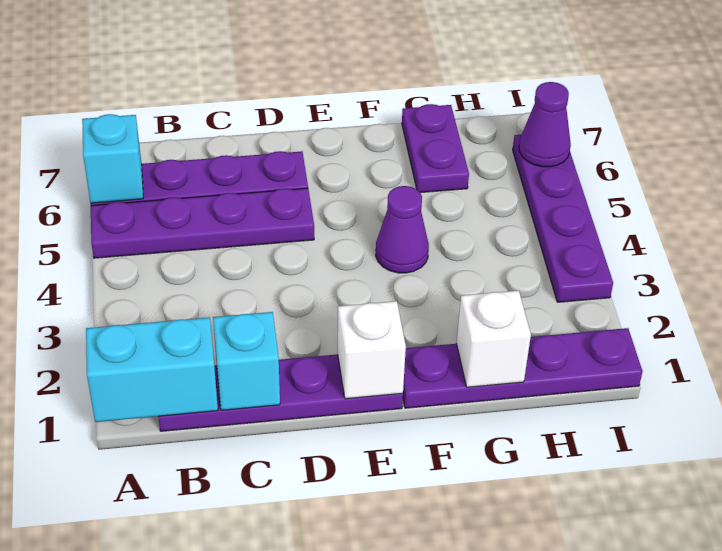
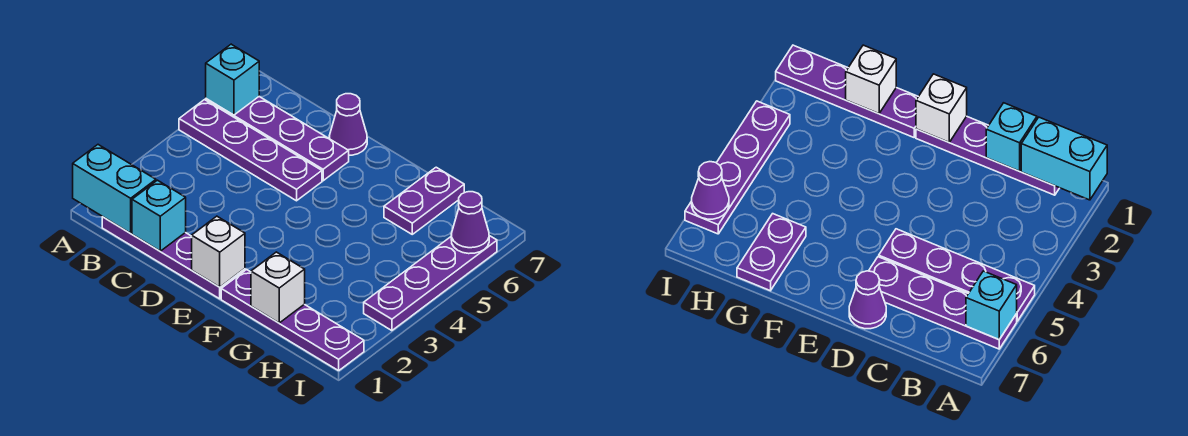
purple cone F4 level 1 -> purple cone D7 level 1

